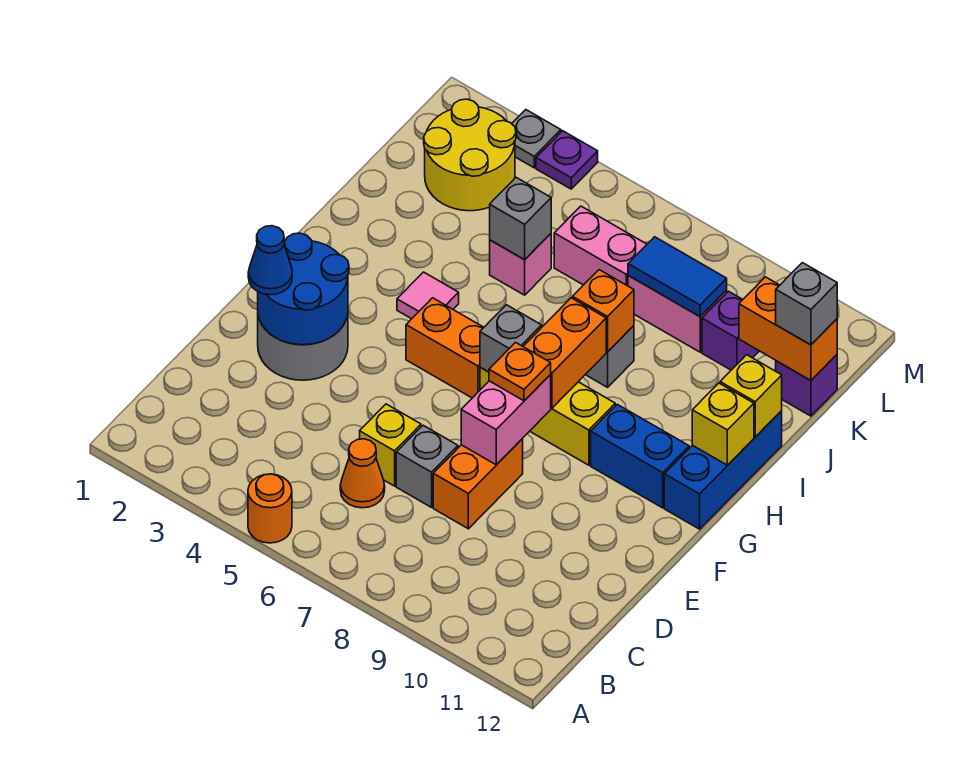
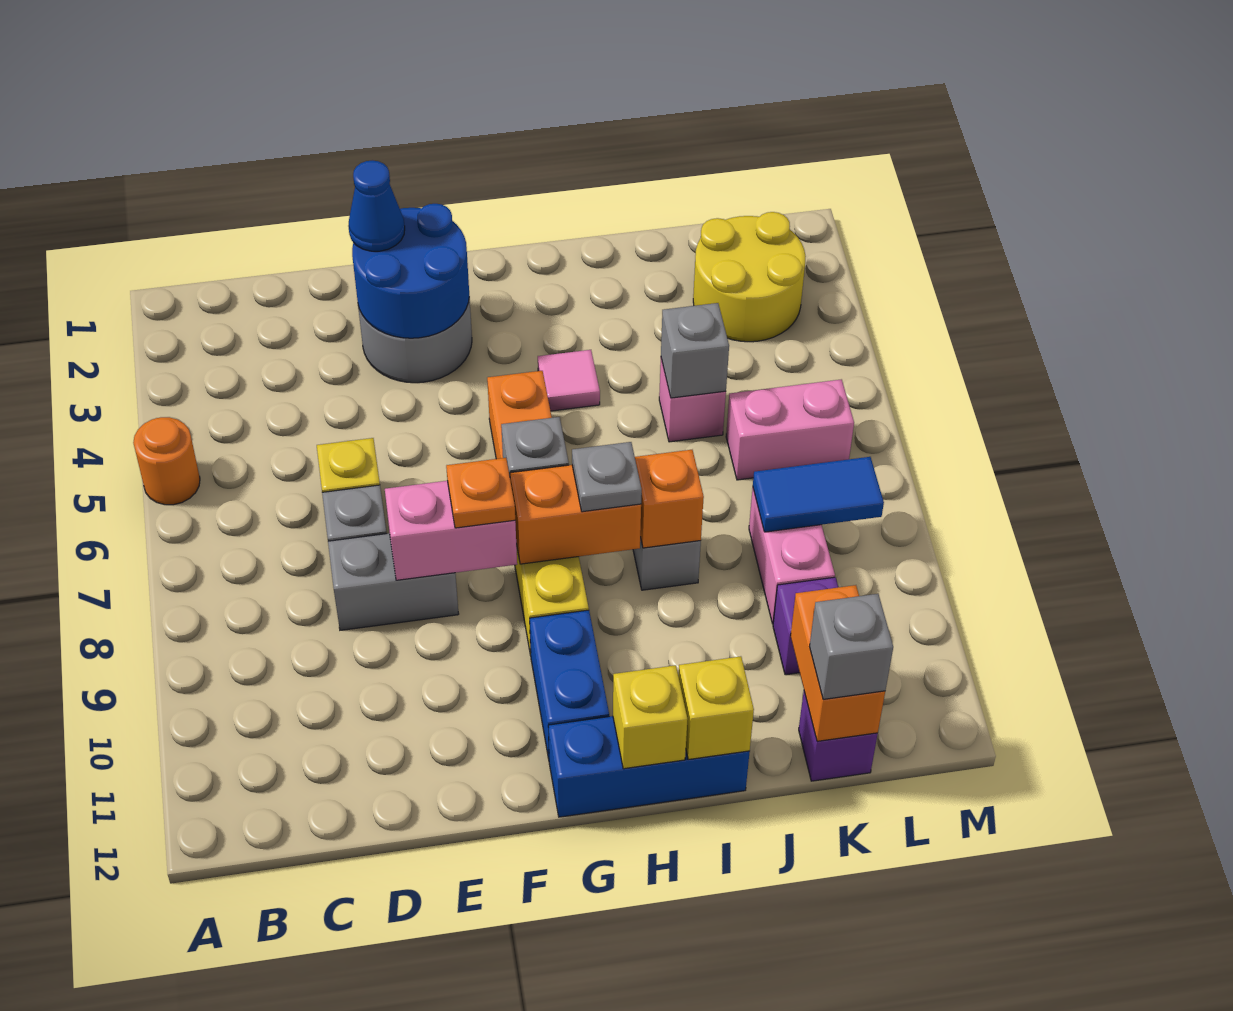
orange cone C6 level 1 -> none
orange brick D8:E8 level 1 -> grey brick D8:E8 level 1
pink brick K6:K7 level 1 -> pink brick K6:L6 level 1
blue tile K8:K9 level 2 -> blue tile K8:L8 level 2
grey plate M3 level 1 -> grey plate H8 level 3
purple plate M4 level 1 -> none

